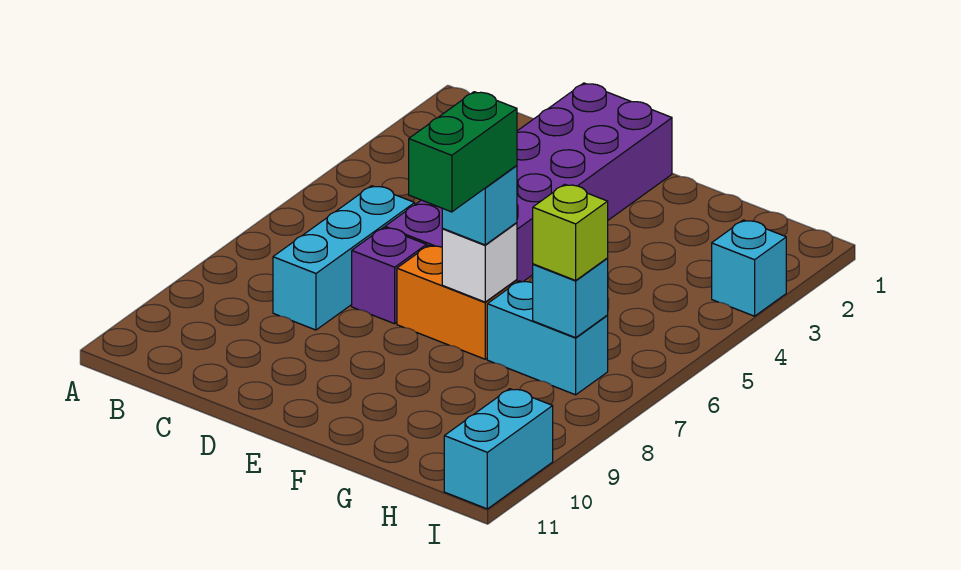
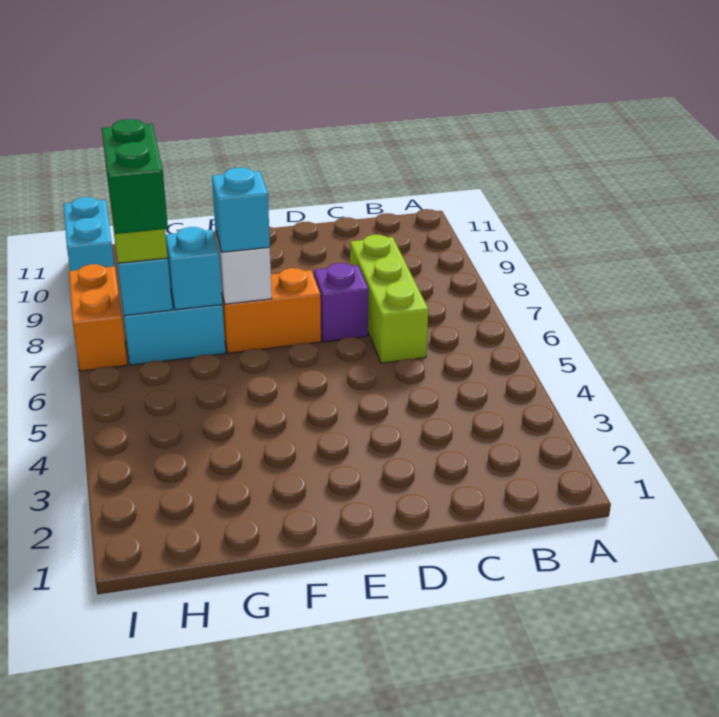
cyan brick C6:C8 level 1 -> lime brick C6:C8 level 1
purple brick D1:E6 level 1 -> none
green brick F7:F8 level 4 -> green brick H6:H7 level 4
cyan brick I3 level 1 -> cyan brick G7 level 2
none -> orange brick I7:I8 level 1

